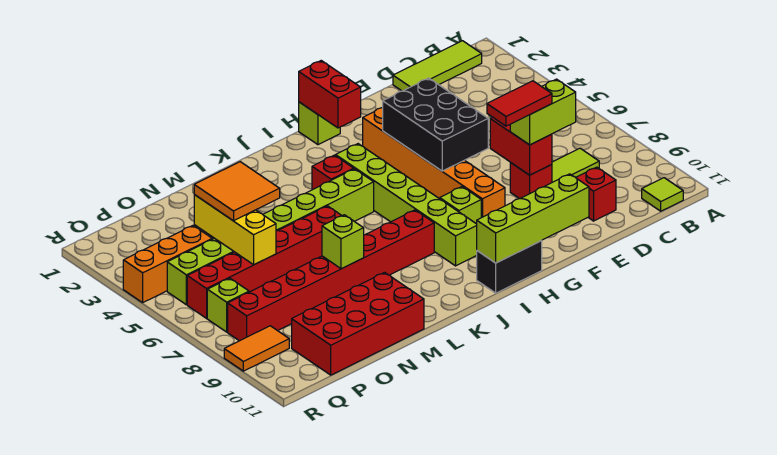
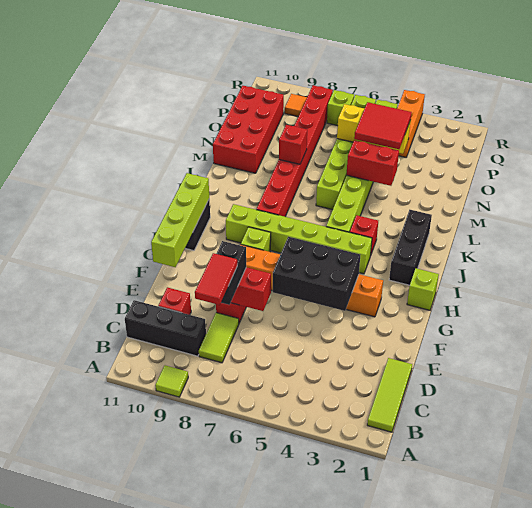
lime tile B11 level 1 -> lime tile A9 level 1
none -> black brick C9:C11 level 1
lime brick D8:E8 level 3 -> black brick D8:E8 level 3
red tile E8:F8 level 4 -> red tile C8:D8 level 4
red brick H1:H2 level 2 -> red brick M4:M5 level 2
none -> black brick I2:K2 level 1
red brick L6:Q6 level 1 -> lime brick L6:Q6 level 1
lime brick M8 level 2 -> red brick M8 level 2
orange tile N4:O5 level 3 -> red tile N4:O5 level 3
orange tile Q9:R9 level 1 -> orange tile Q9 level 1

